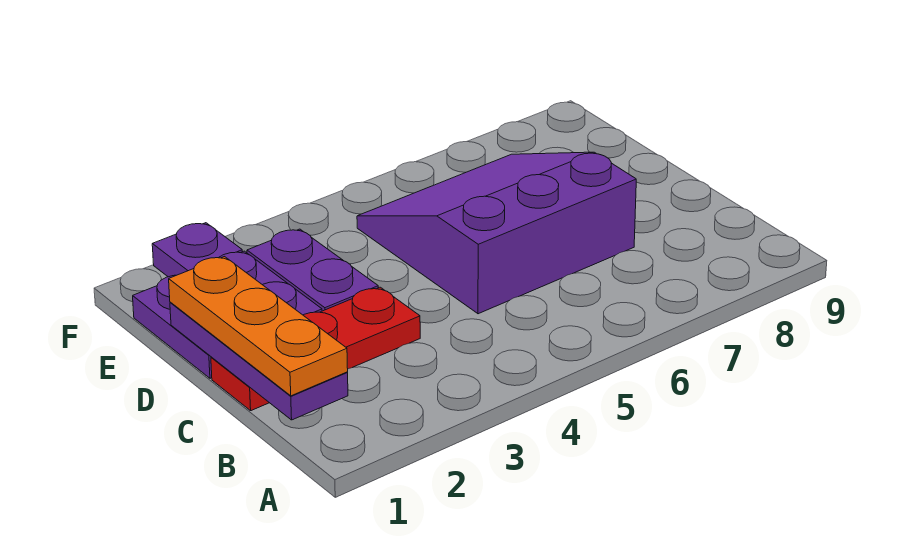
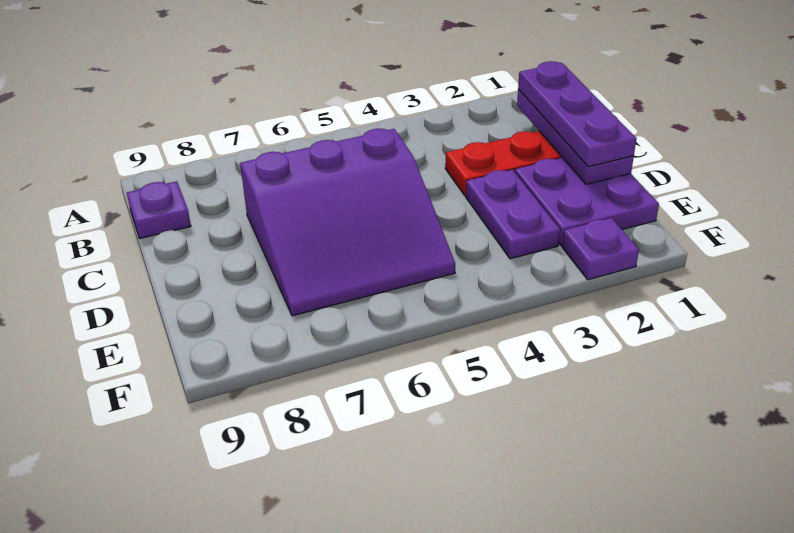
orange plate B1:D1 level 3 -> purple plate B1:D1 level 3
none -> purple plate B9 level 1

